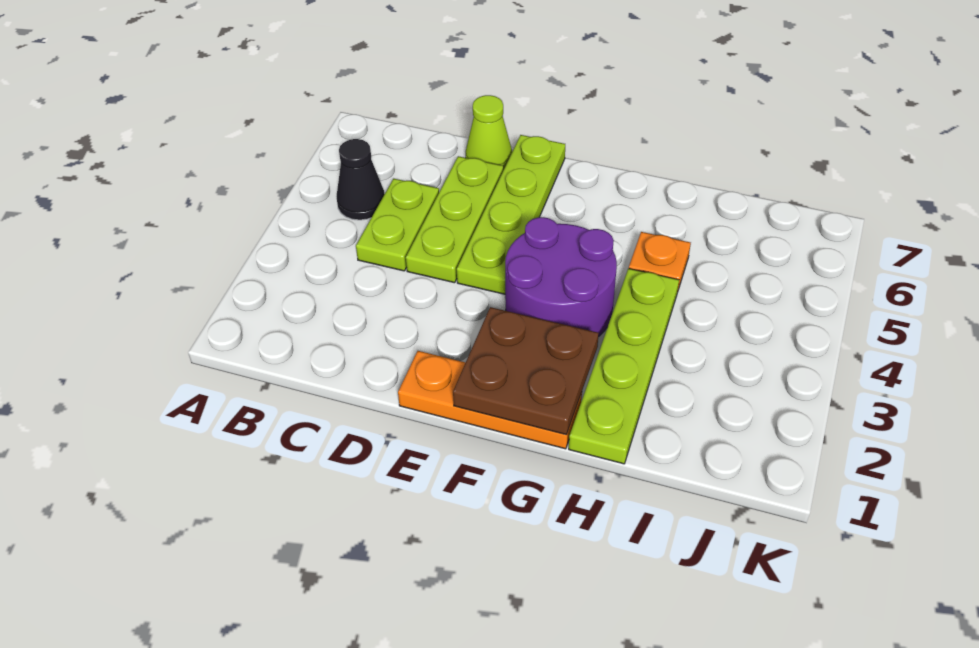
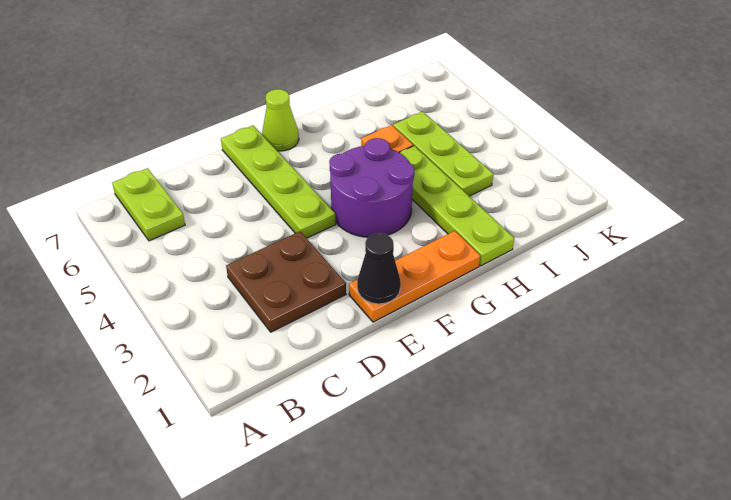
black cone B5 level 1 -> black cone E1 level 2
lime plate C4:C5 level 1 -> lime plate B6:B7 level 1
lime plate D4:D6 level 1 -> lime plate I3:I5 level 1
lime cone D7 level 1 -> lime cone F7 level 1
brown plate F1:G2 level 2 -> brown plate C2:D3 level 1

